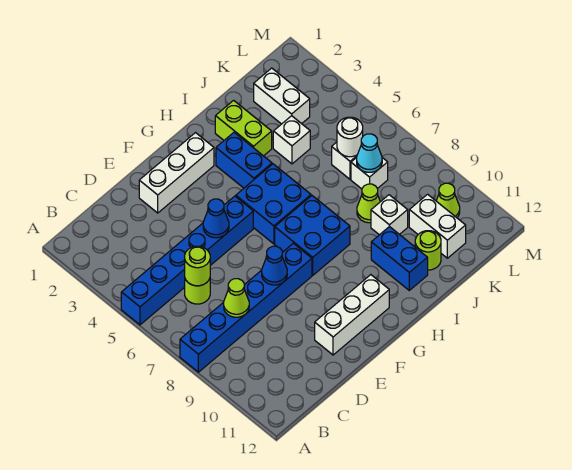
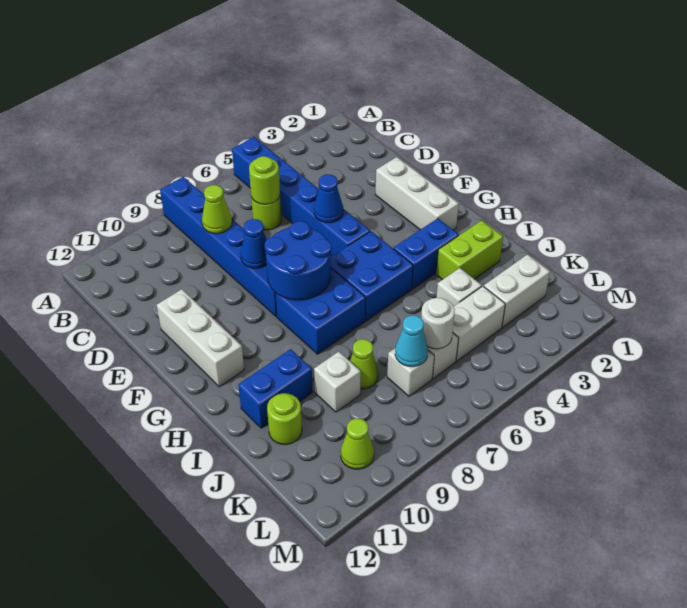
none -> blue round brick F7:G8 level 2
white brick K10:K11 level 1 -> white brick K4:K5 level 1

